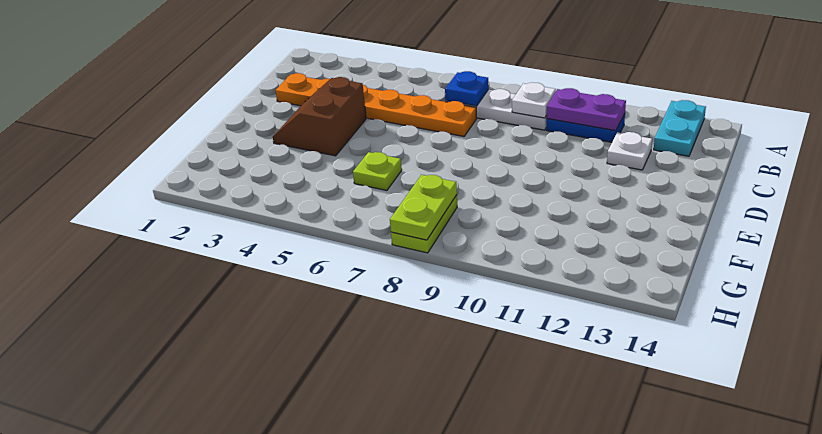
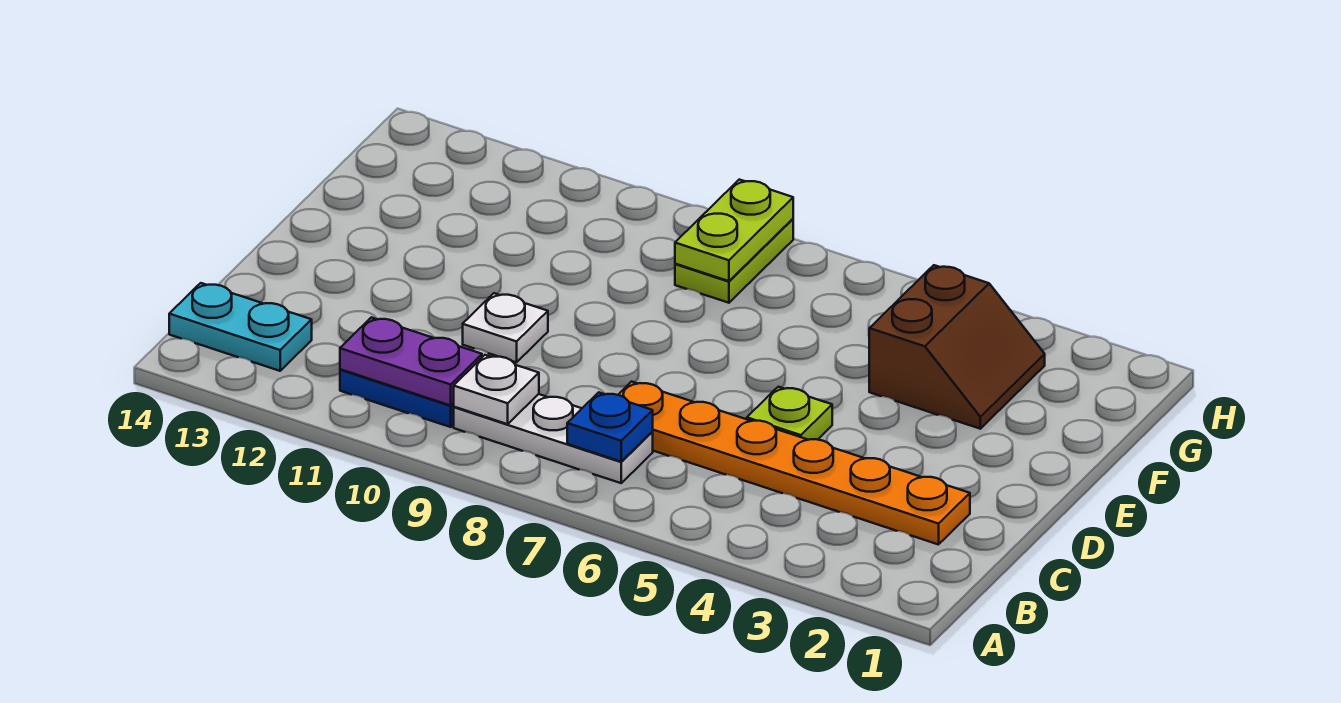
cyan plate A13:B13 level 1 -> cyan plate B13:B14 level 1
white plate C12 level 1 -> white plate D10 level 1
brown slope D3:E4 level 1 top 4 -> brown slope F3:G4 level 1 top 4
lime plate F6 level 1 -> lime plate D5 level 1

